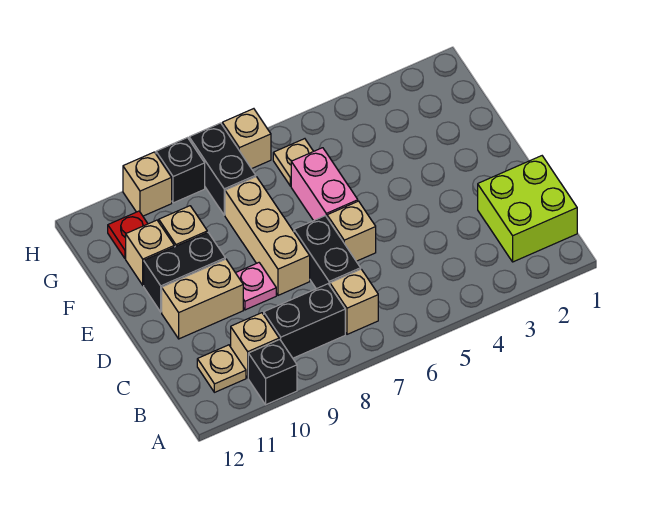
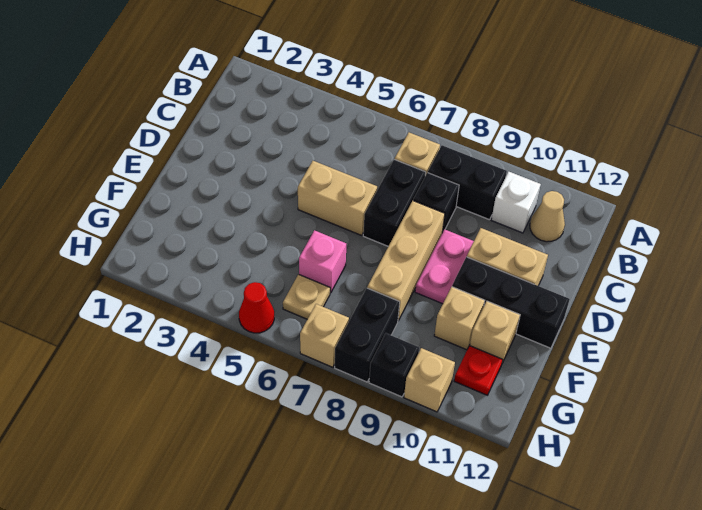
black brick A10 level 1 -> black brick C8 level 1
lime brick B1:C2 level 1 -> none
tan brick B10 level 1 -> white brick B10 level 1
tan plate B11 level 1 -> tan cone B11 level 1
tan brick D6 level 1 -> tan brick D5:D6 level 1
pink plate D9 level 1 -> pink plate D9:E9 level 1
pink brick E6:F6 level 1 -> pink brick F6 level 1
black brick E10:E11 level 1 -> black brick E10:E12 level 1
none -> red cone H5 level 1

